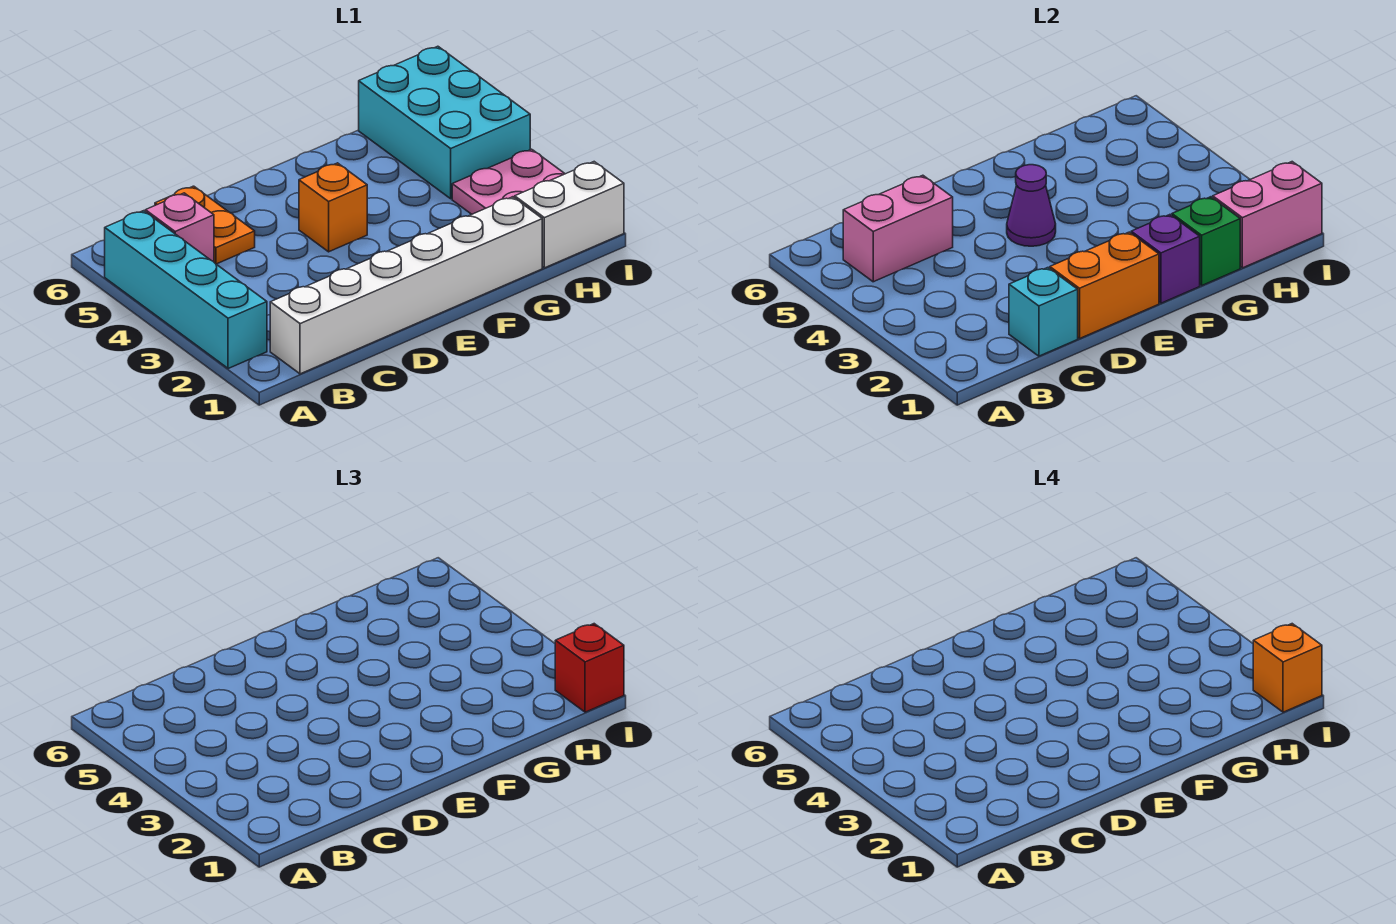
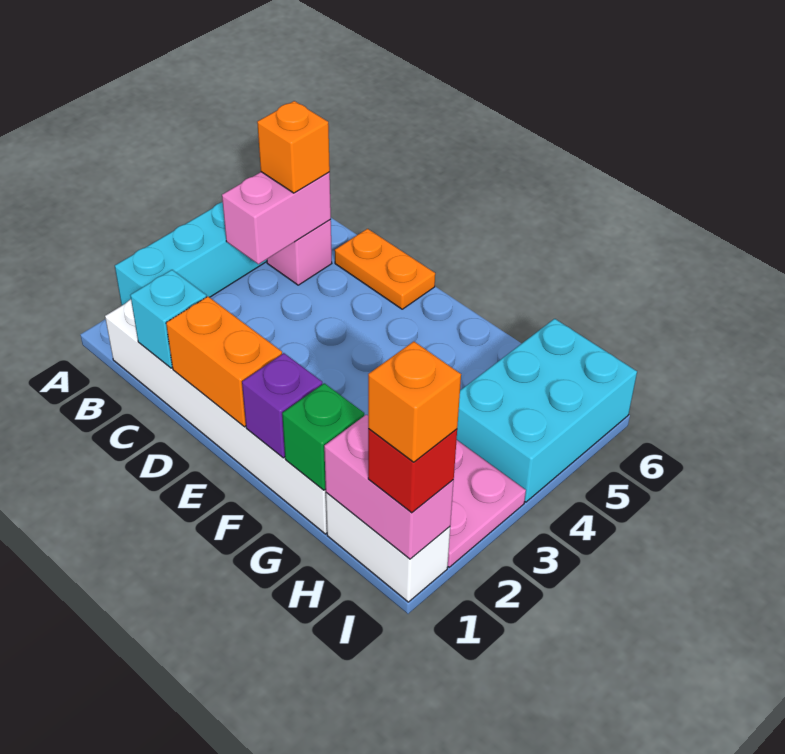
pink brick B5:C5 level 2 -> pink brick B4:B5 level 2
orange plate C5:C6 level 1 -> orange plate C6:D6 level 1
orange brick E4 level 1 -> orange brick B5 level 3
purple cone E4 level 2 -> none

